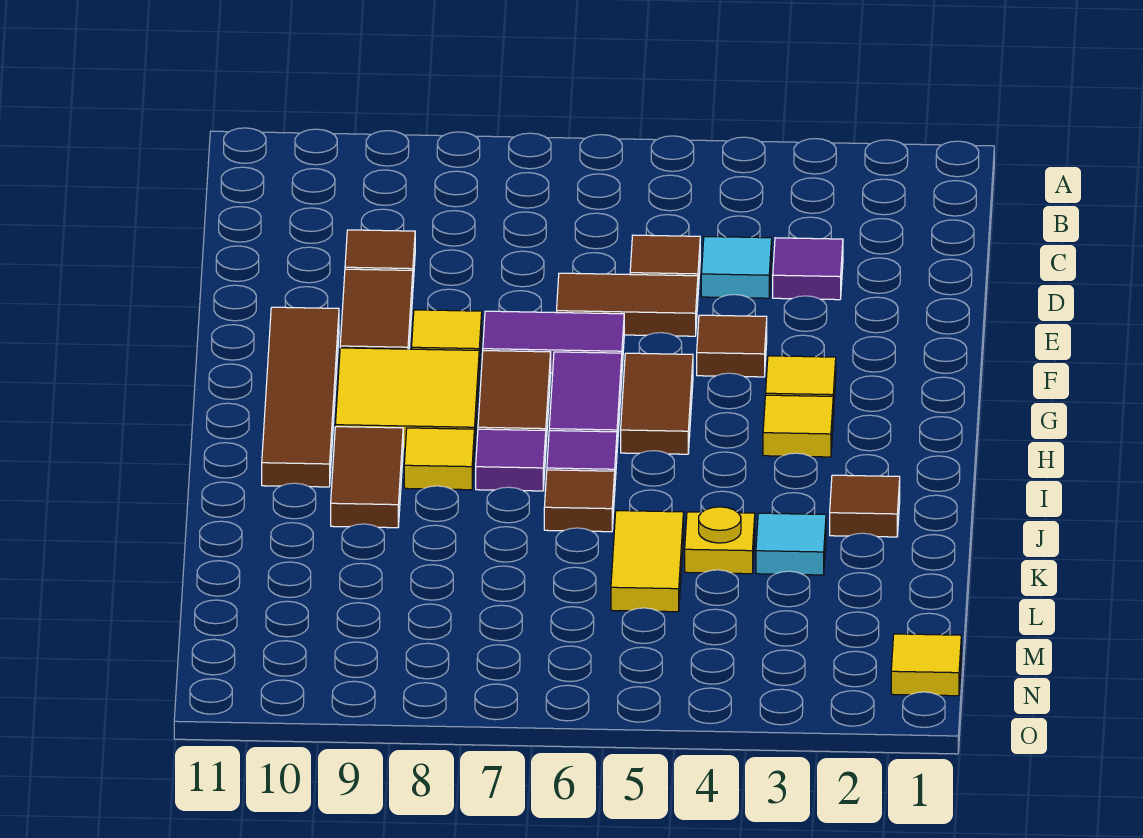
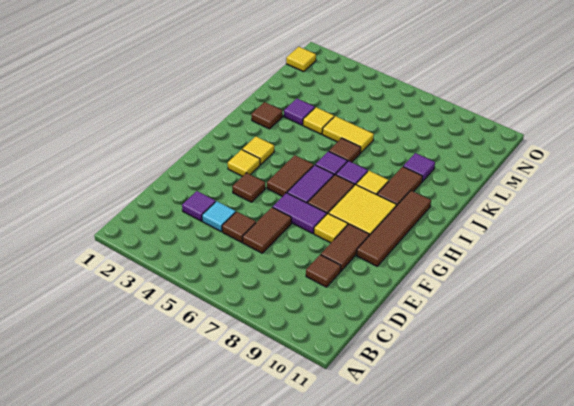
brown tile E5:E6 level 1 -> brown tile D6:E6 level 1
cyan tile K3 level 1 -> purple tile K3 level 1
yellow plate K4 level 1 -> yellow tile K4 level 1
yellow tile K5:L5 level 1 -> yellow tile K5:K6 level 1
none -> purple tile K9 level 1

